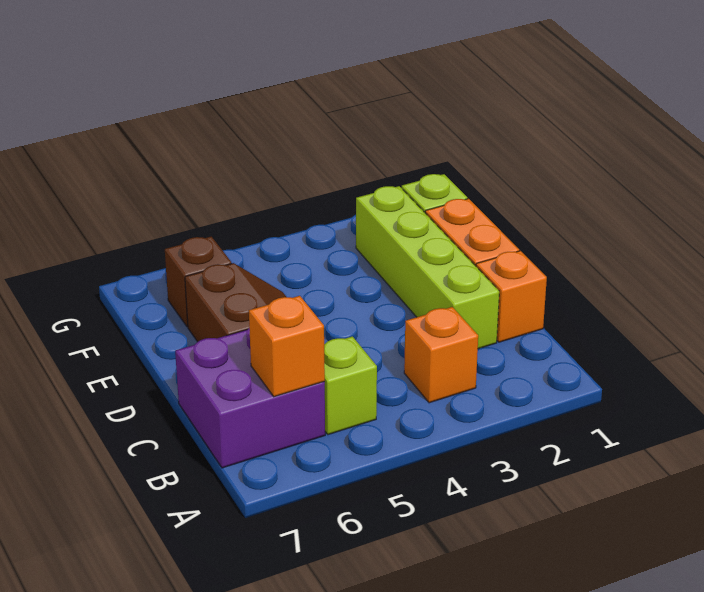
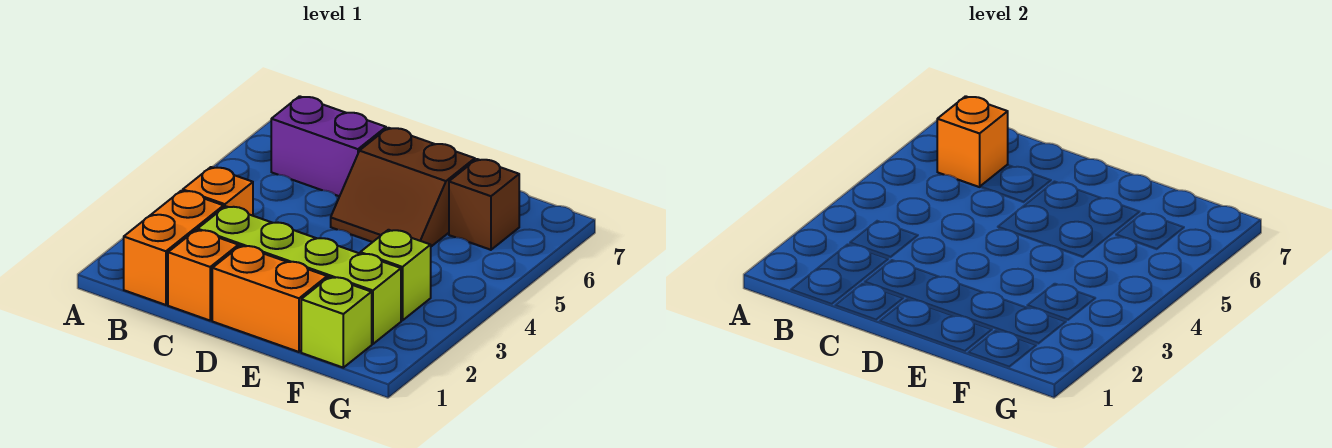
none -> orange brick B1:B2 level 1
lime brick B5 level 1 -> lime brick F3 level 1
purple brick B6:C7 level 1 -> purple brick B6:C6 level 1

